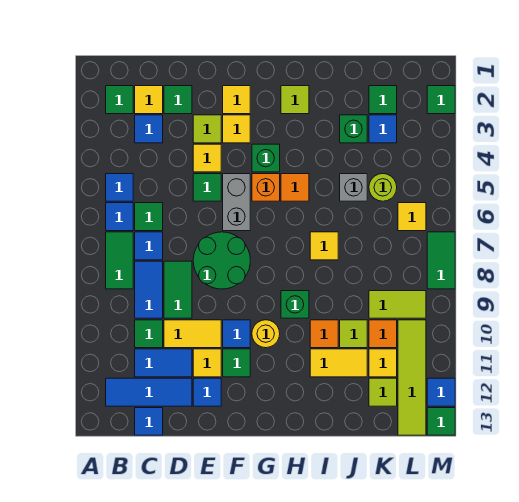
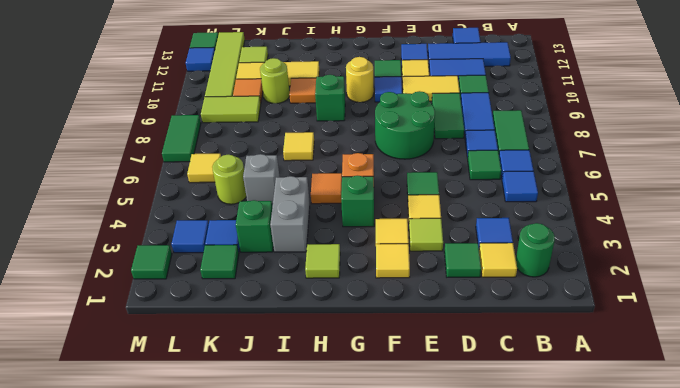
green tile B2 level 1 -> green round brick B2 level 1
grey brick F5:F6 level 1 -> grey brick I3:I4 level 1
lime tile J10 level 1 -> lime round brick J10 level 1
none -> blue tile L3 level 1

